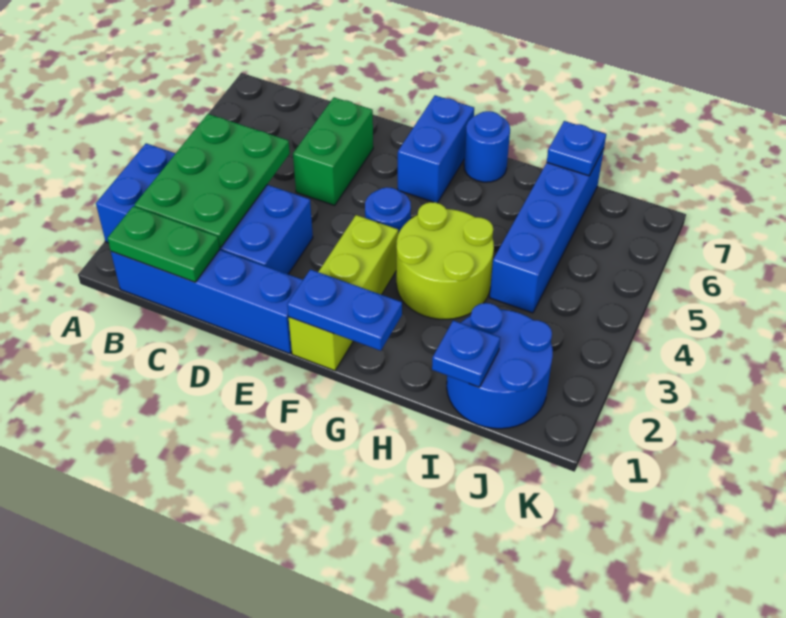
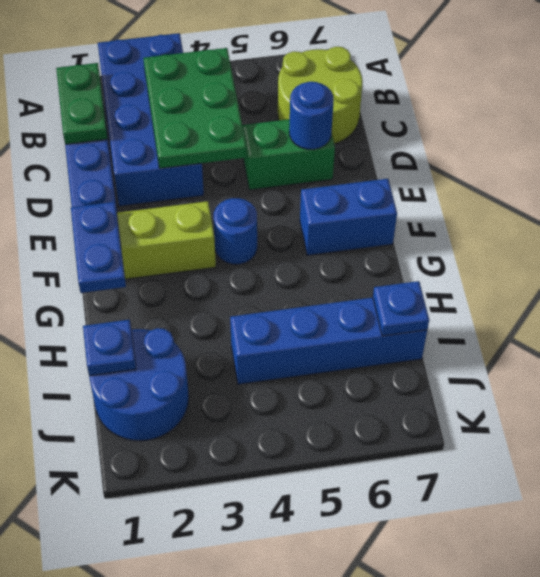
green plate B2:C4 level 2 -> green plate B3:D4 level 2
lime round brick G3:H4 level 1 -> lime round brick B6:C7 level 1
blue round brick G7 level 1 -> blue round brick D6 level 2

